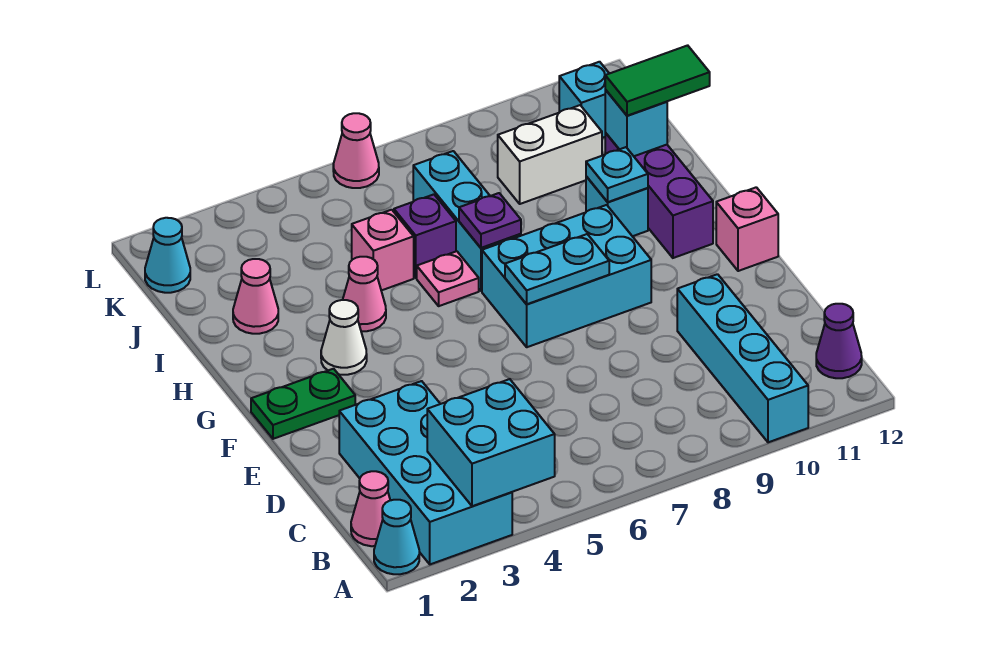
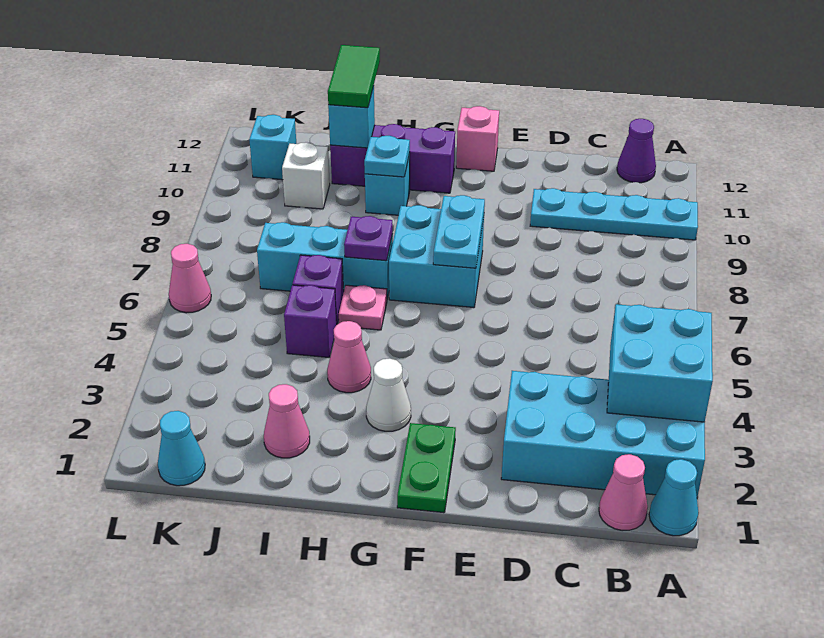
cyan brick A10:D10 level 1 -> cyan plate A10:D10 level 1
cyan brick F7:G9 level 1 -> cyan brick F7:G8 level 1
pink brick I5 level 1 -> purple brick I5 level 1
white brick J9:J10 level 1 -> white brick J10 level 1

